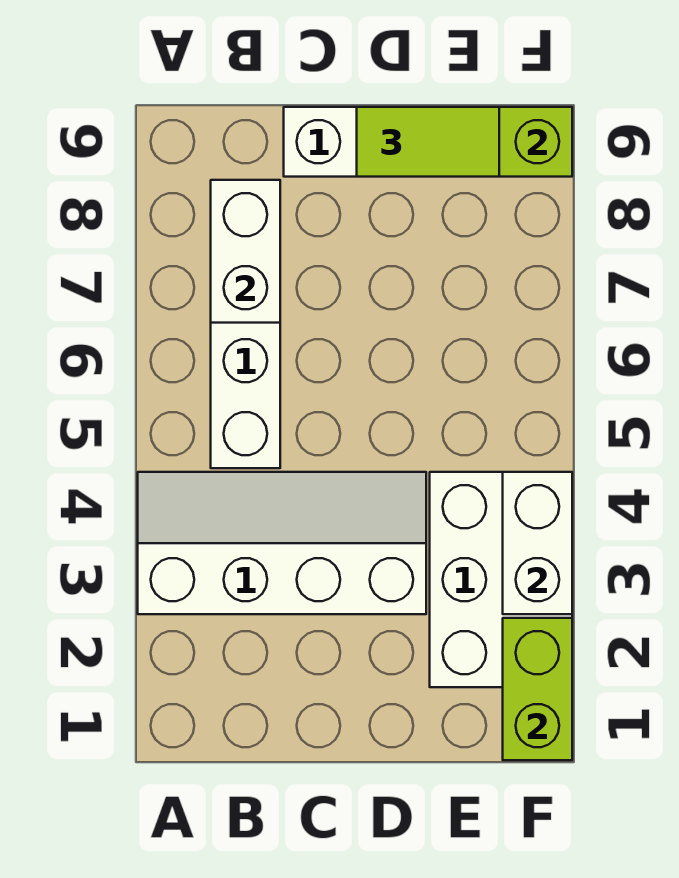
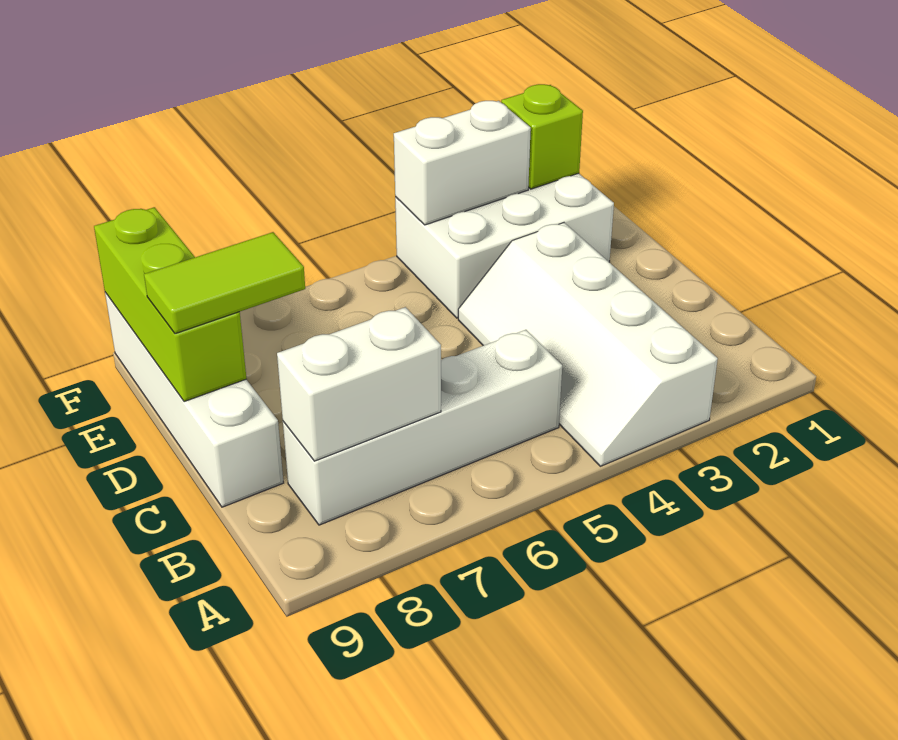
lime tile D9:E9 level 3 -> lime tile D8:D9 level 3
lime brick F1:F2 level 2 -> lime brick F2 level 2

